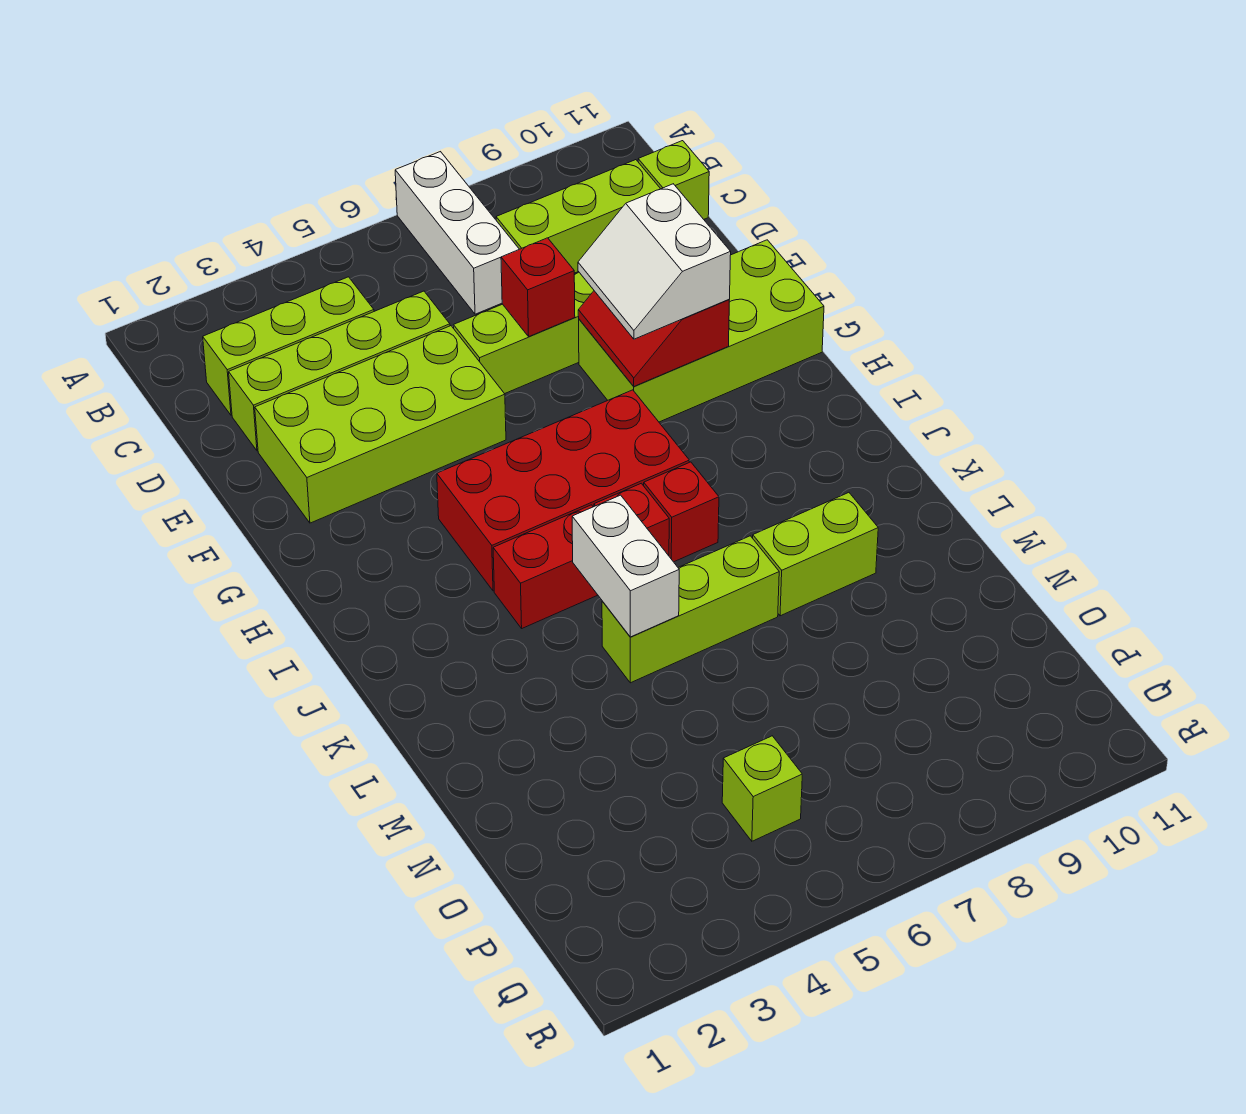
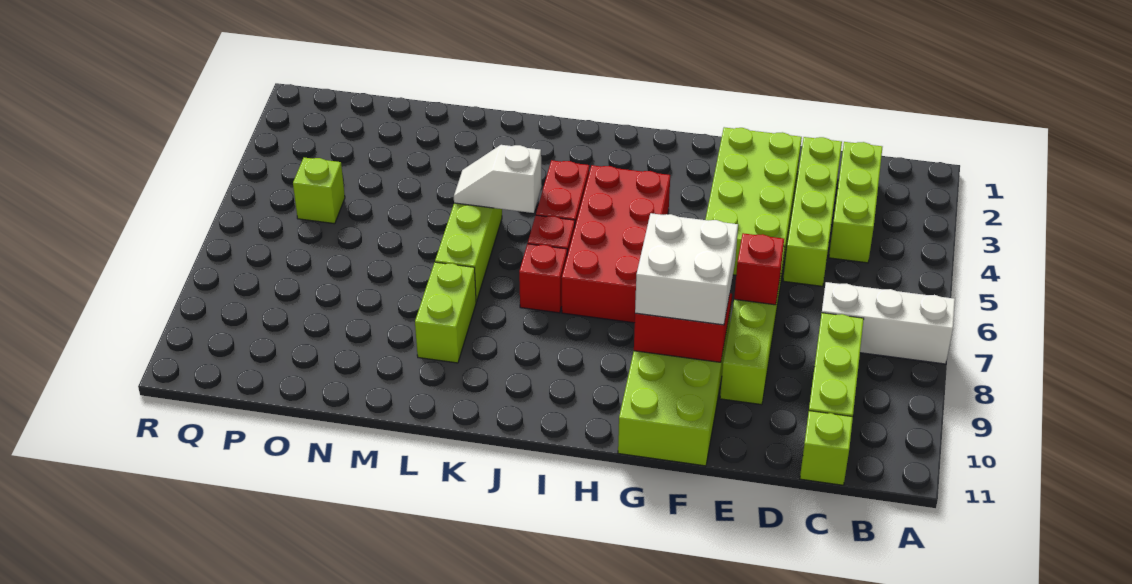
white slope F8:G9 level 3 top 9 -> white brick F8:G9 level 3
white brick K5:L5 level 2 -> white slope K5:L5 level 2 top K

